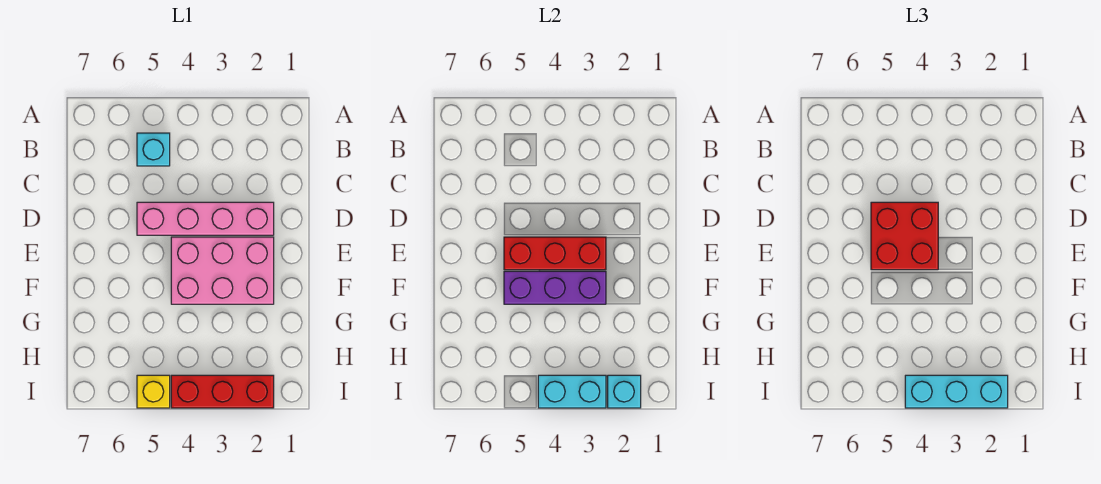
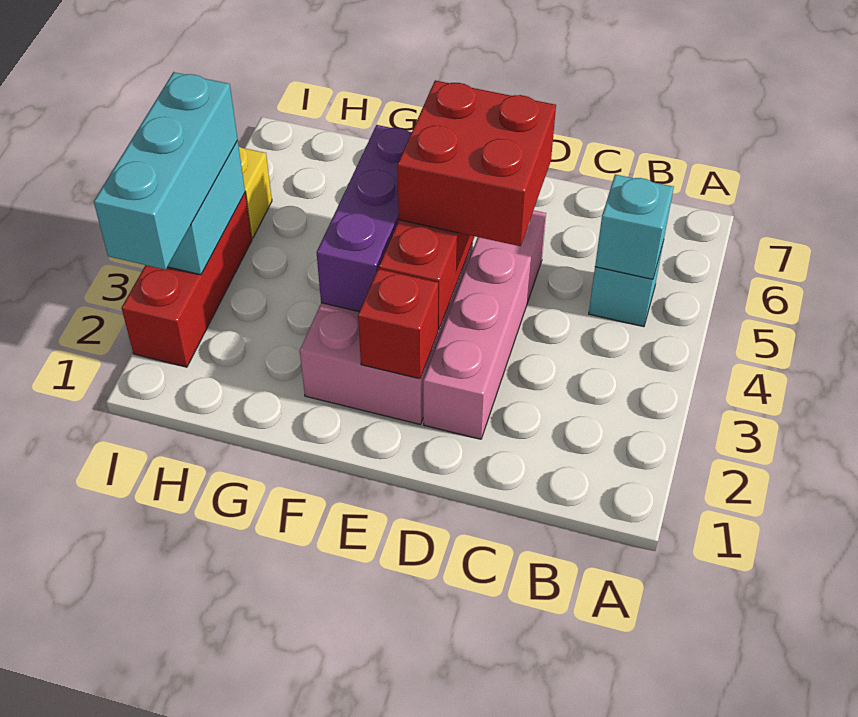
none -> red brick E2 level 2
cyan brick I2 level 2 -> cyan brick B5 level 2

